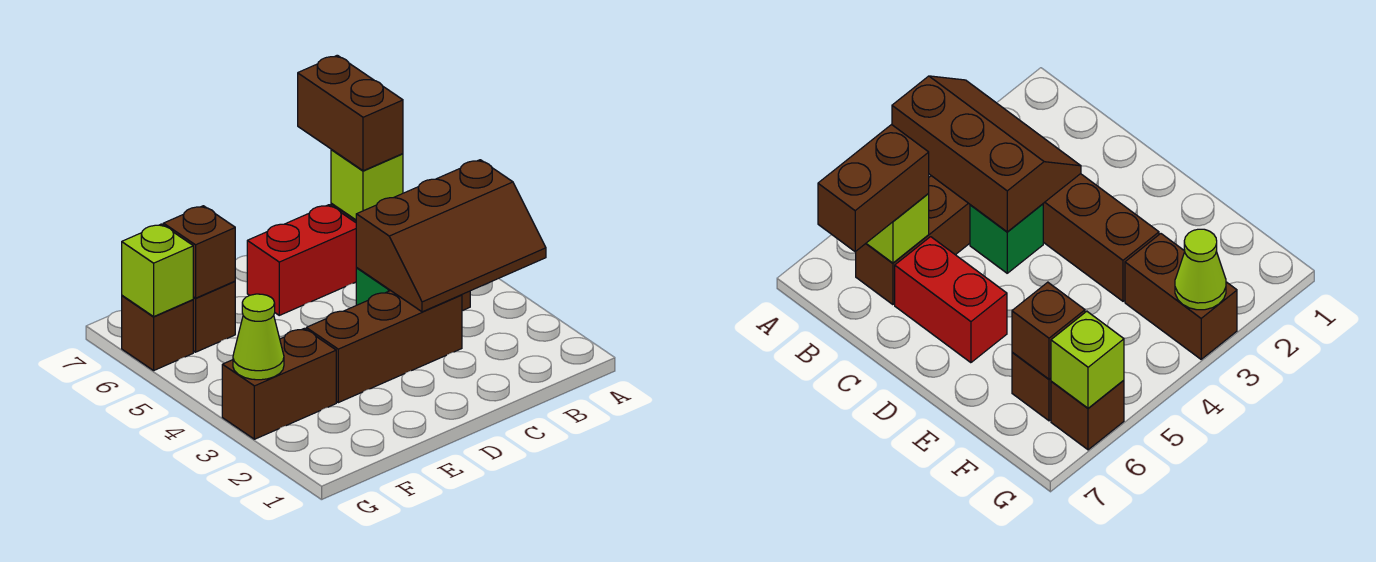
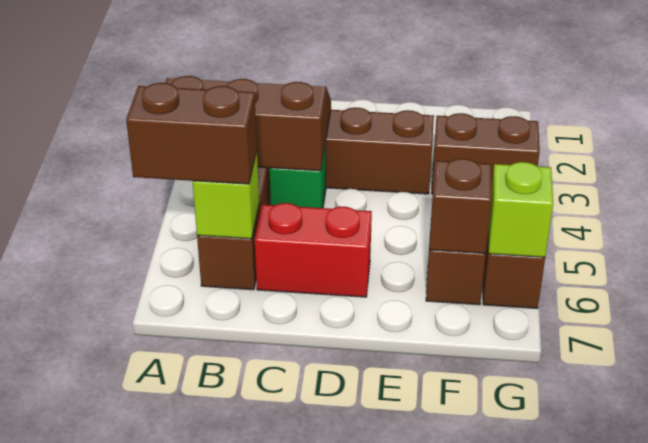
brown brick B6:B7 level 3 -> brown brick A6:B6 level 3
lime cone G3 level 2 -> none

